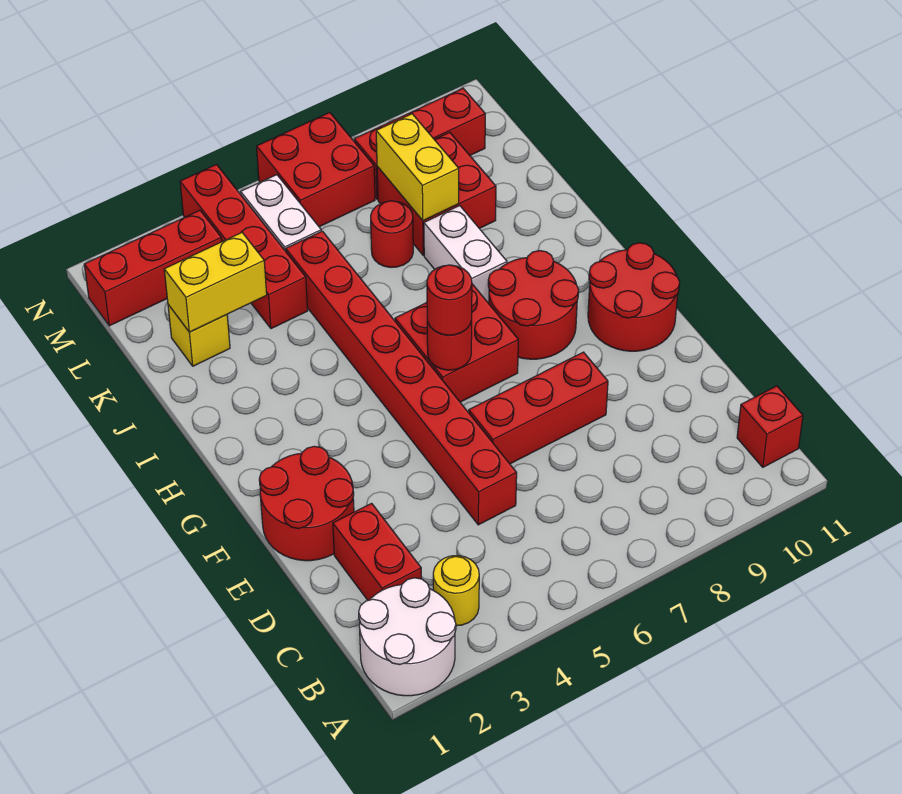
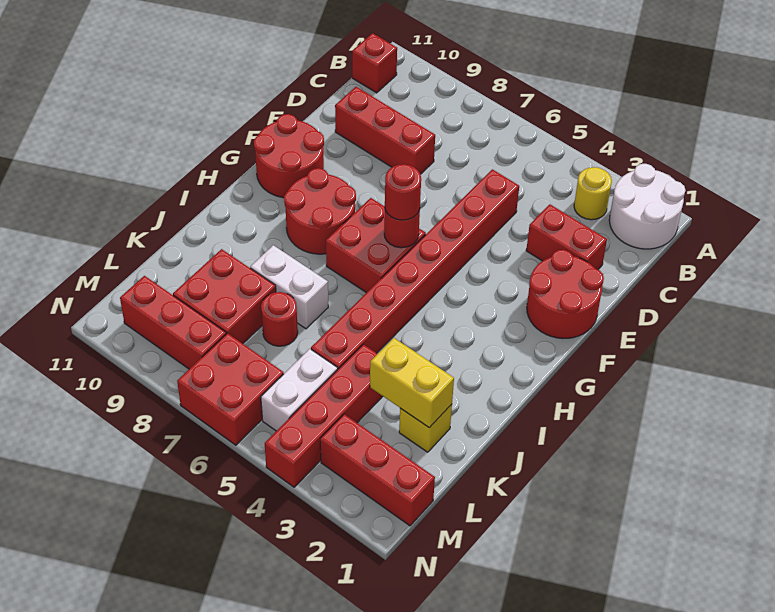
red brick C2:D2 level 1 -> red brick D2:D3 level 1
red brick E6:E8 level 1 -> red brick D8:D10 level 1
white brick I8:J8 level 1 -> white brick J7:J8 level 1
yellow brick K8:L8 level 2 -> none

